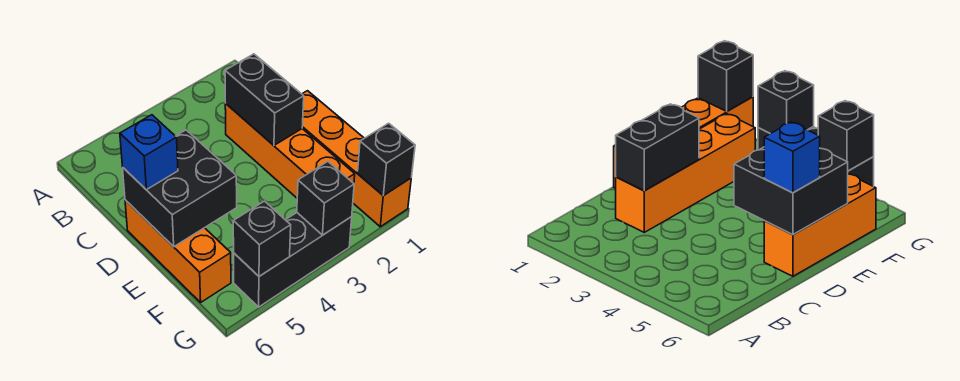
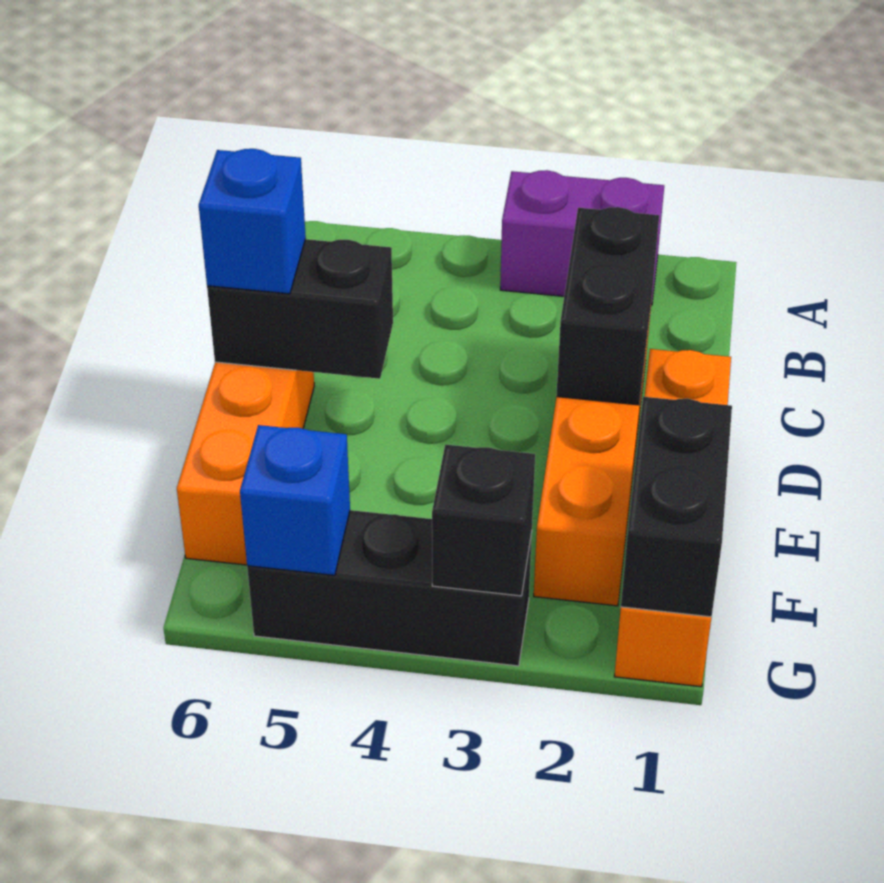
none -> purple brick A2:A3 level 1
black brick D5:E6 level 2 -> black brick D5:D6 level 2
black brick G1 level 2 -> black brick F1:G1 level 2
black brick G5 level 2 -> blue brick G5 level 2

